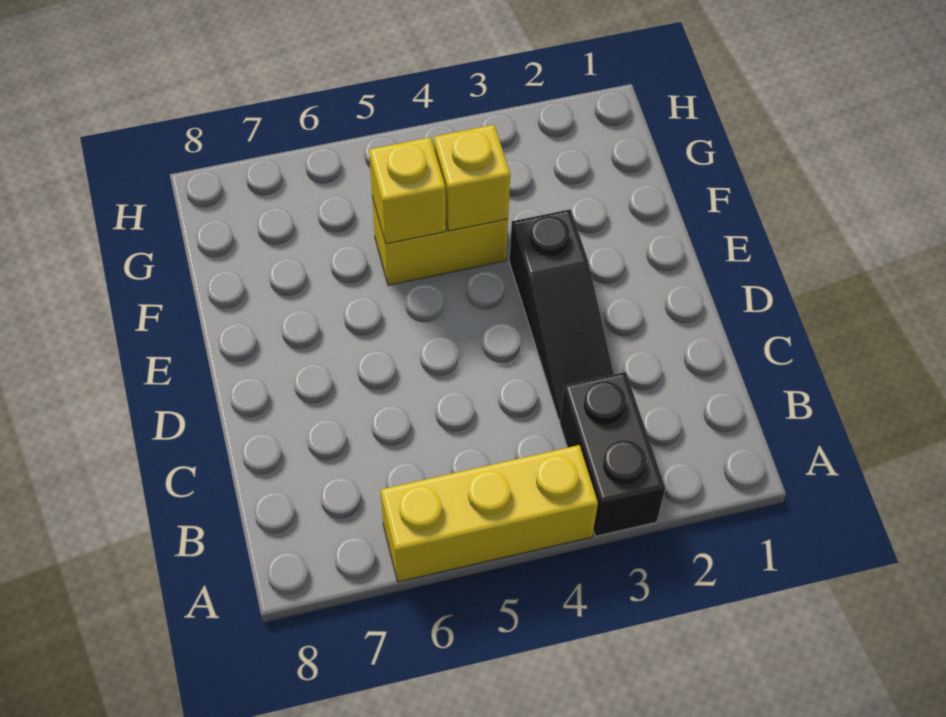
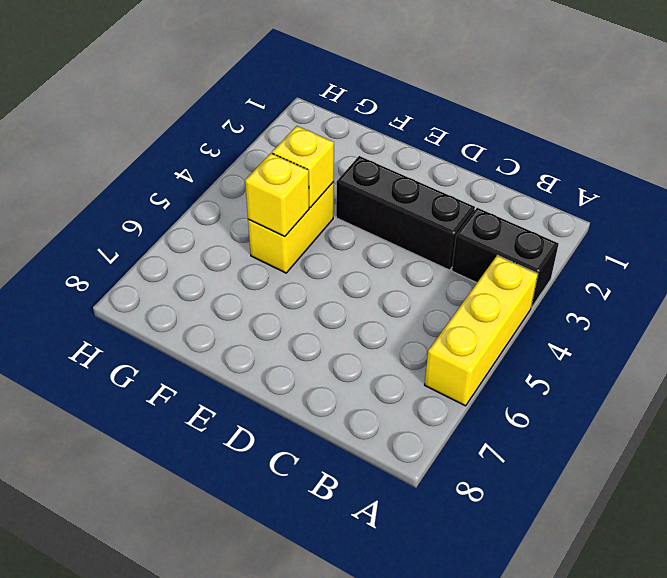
black slope C3:E3 level 1 top E -> black brick C3:E3 level 1

